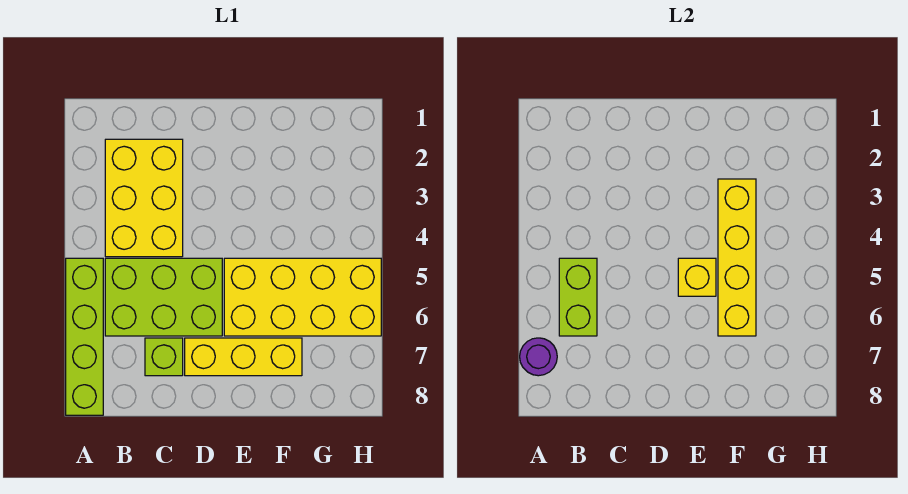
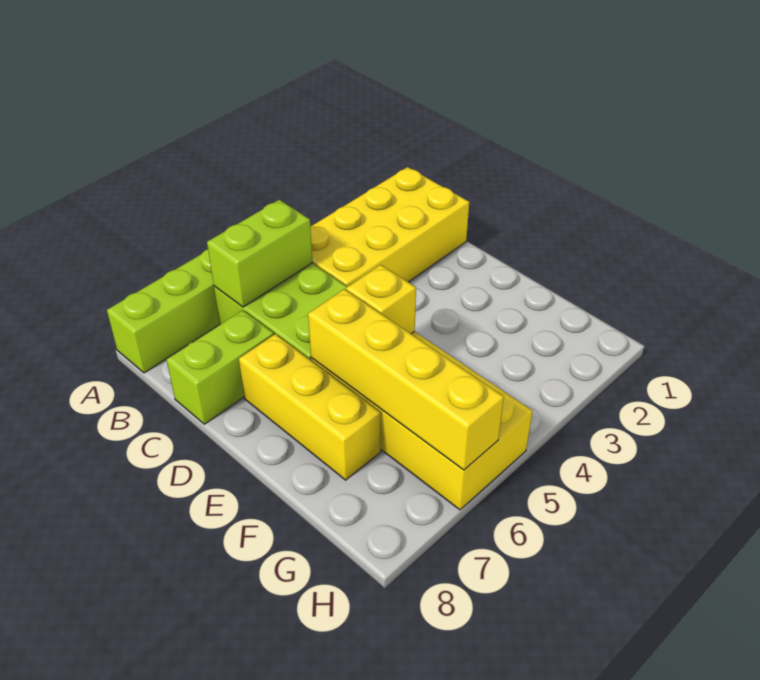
purple round brick A7 level 2 -> none
yellow brick B2:C4 level 1 -> yellow brick B1:C4 level 1
lime brick C7 level 1 -> lime brick C7:C8 level 1
yellow brick F3:F6 level 2 -> yellow brick E6:H6 level 2

